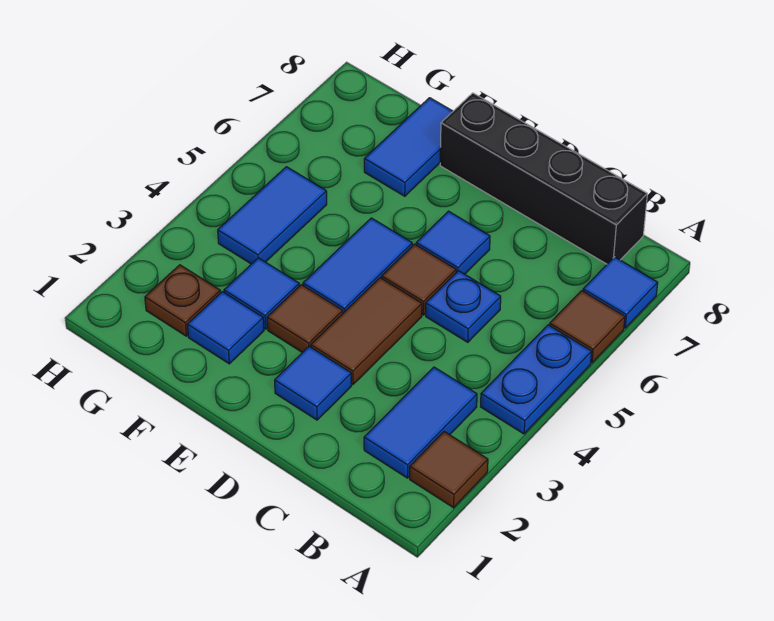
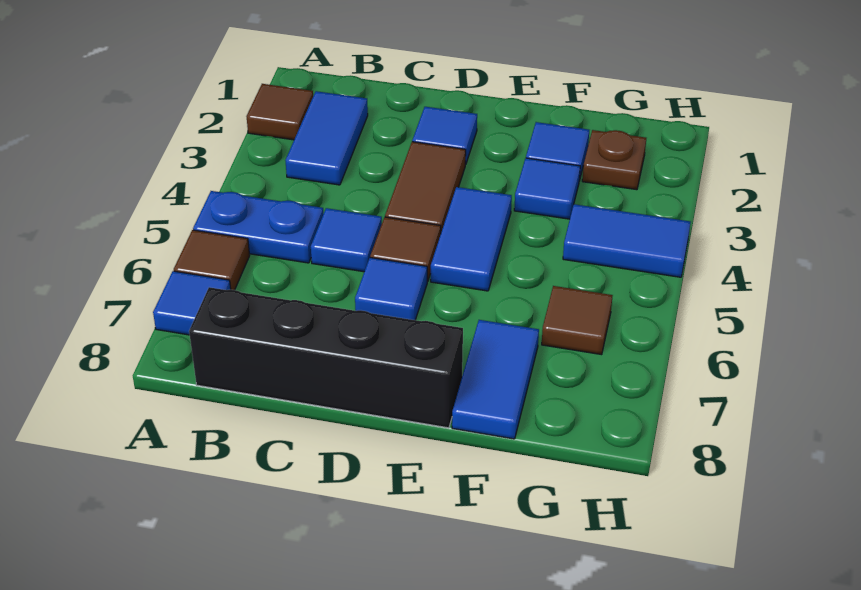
blue plate A4:A5 level 1 -> blue plate A5:B5 level 1
blue plate C5 level 1 -> blue tile C5 level 1
brown tile E3 level 1 -> brown tile G6 level 1
blue tile G4:G5 level 1 -> blue tile G4:H4 level 1

